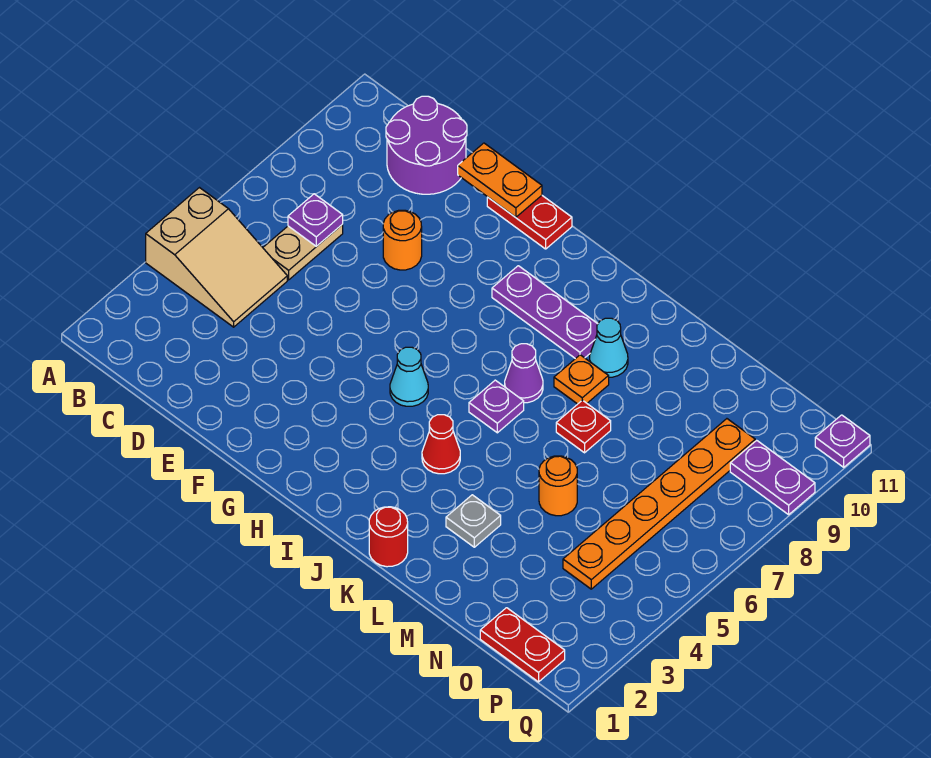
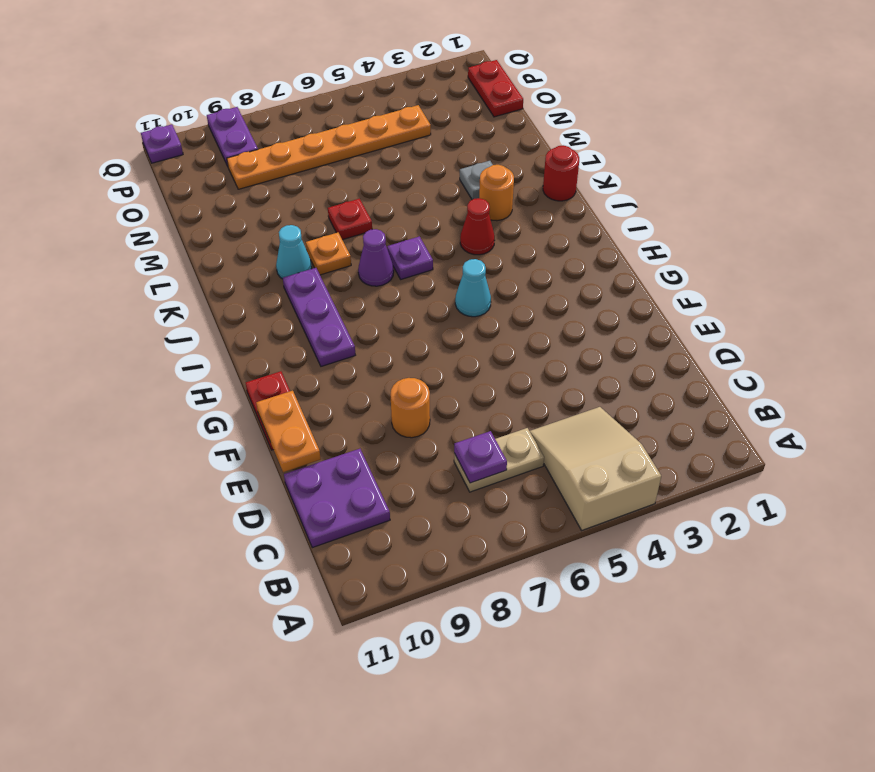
purple round brick C10:D11 level 1 -> purple plate C10:D11 level 1
orange round brick M5 level 1 -> orange round brick K3 level 1

